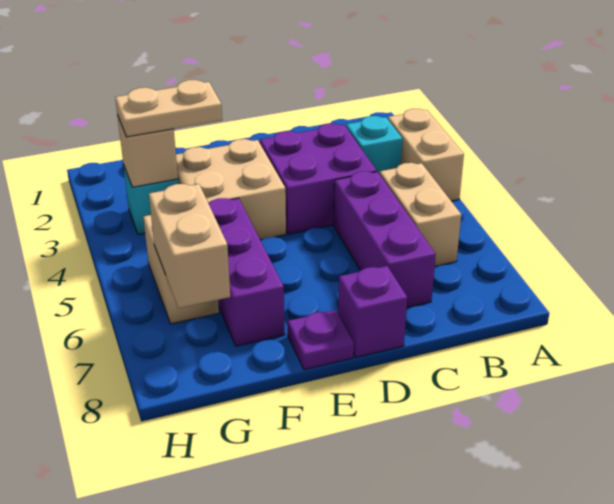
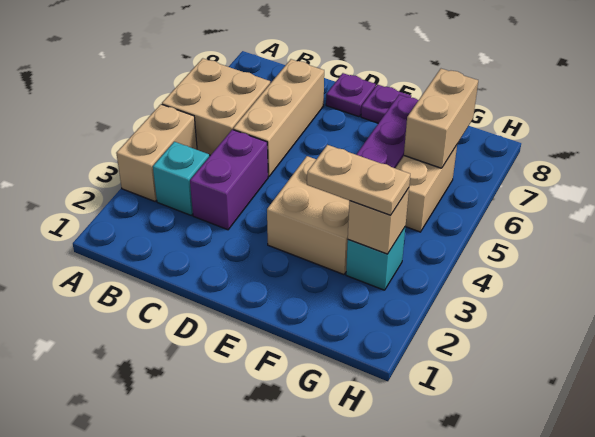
tan brick B5:B6 level 1 -> tan brick A5:B6 level 1
purple brick C3:D4 level 1 -> purple brick C3:C4 level 1
purple brick C5:C7 level 1 -> tan brick C5:C7 level 1
purple brick D8 level 1 -> purple plate D8 level 1

